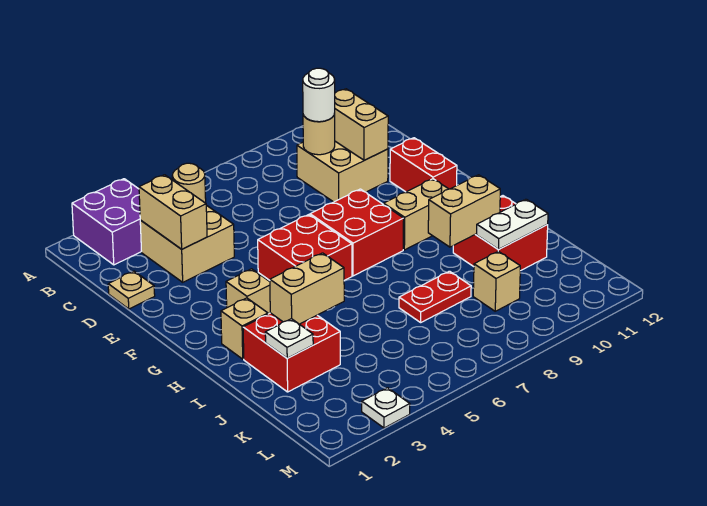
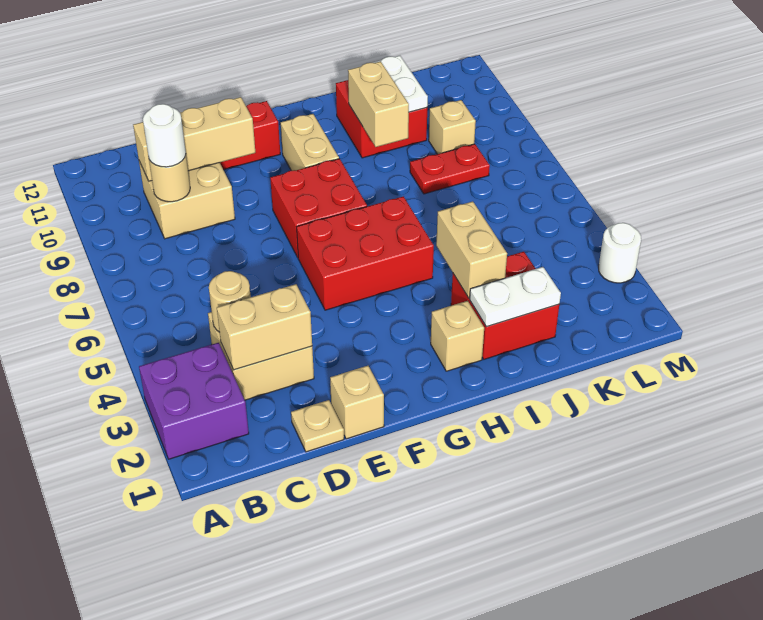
tan brick C10:D10 level 2 -> tan brick C10:E10 level 2
red brick F5:G6 level 1 -> red brick F5:H6 level 1
tan brick G3 level 1 -> tan brick E1 level 1
white plate J2 level 2 -> white plate I2:J2 level 2
red plate J7:J8 level 1 -> red plate J8:K8 level 1
white plate M3 level 1 -> white round brick M3 level 1

